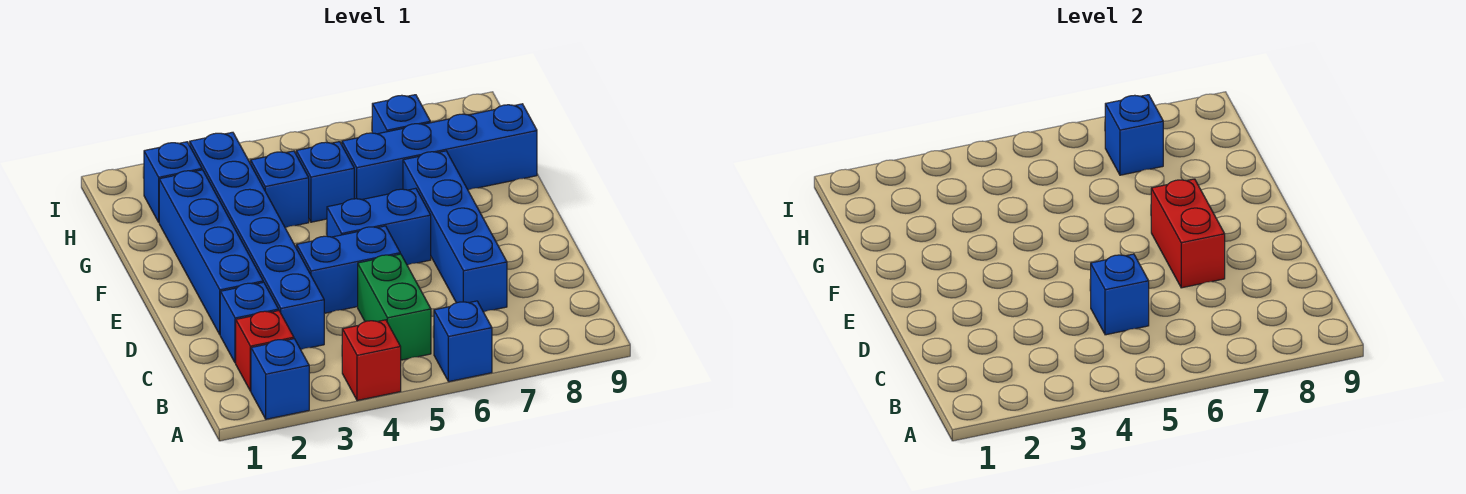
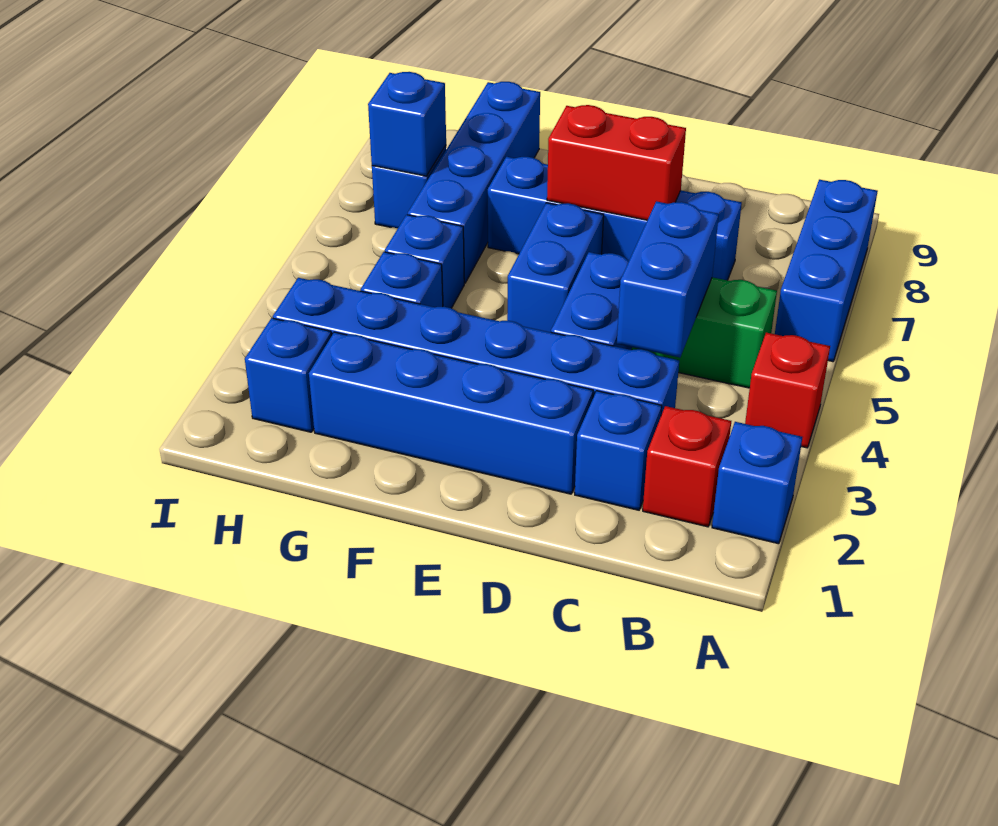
blue brick A6 level 1 -> blue brick A6:A8 level 1
blue brick C5 level 2 -> blue brick C4:C5 level 2

